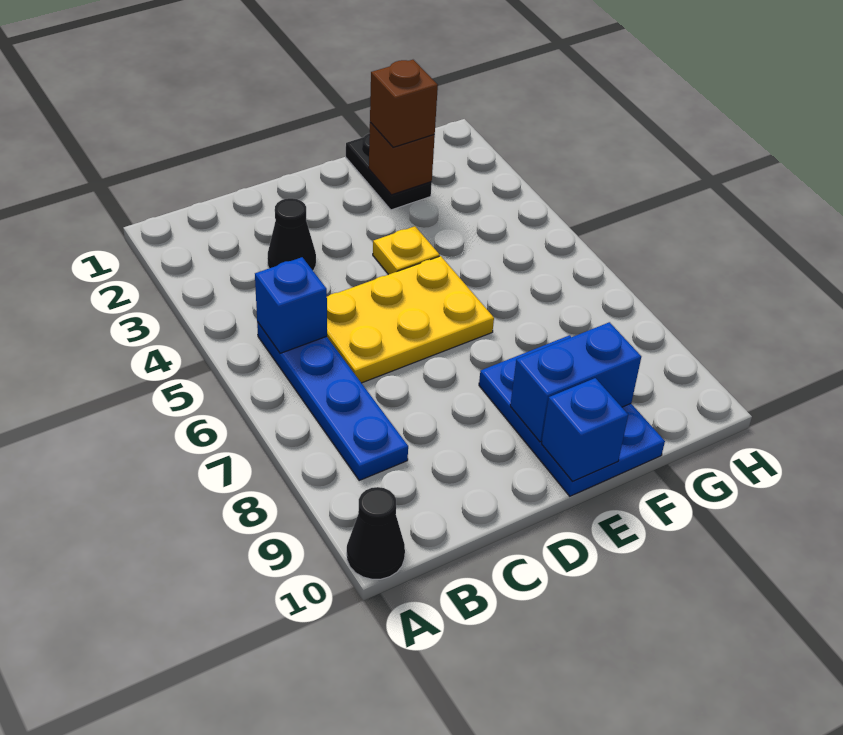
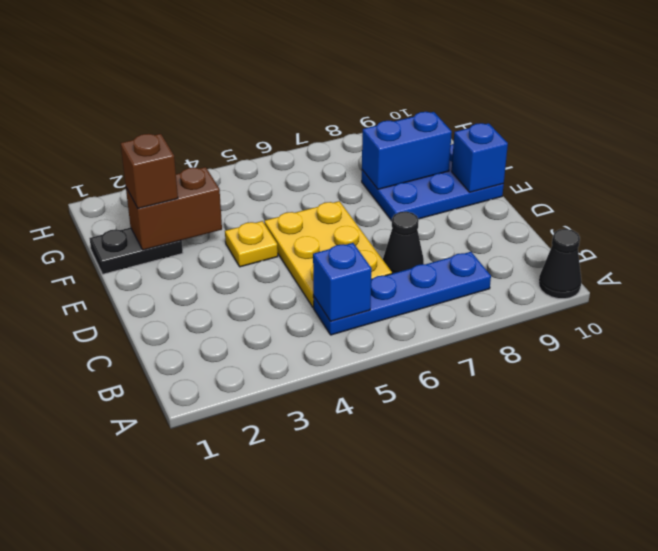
black cone C3 level 1 -> black cone C7 level 1
blue brick E9:F9 level 2 -> blue brick F8:F9 level 2
brown brick F2 level 2 -> brown brick F2:F3 level 2

